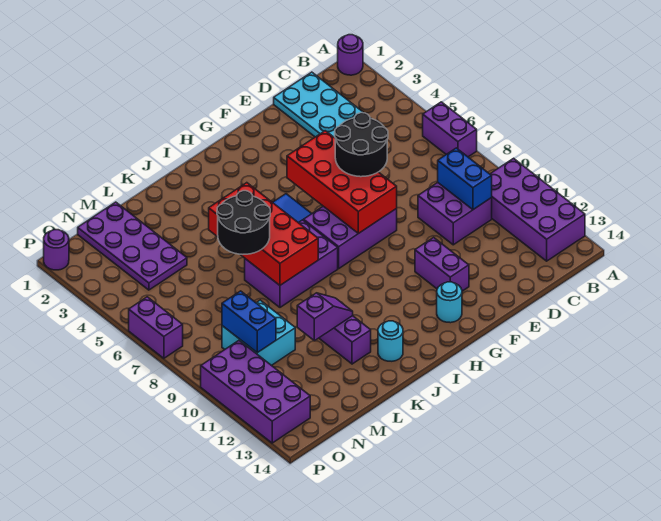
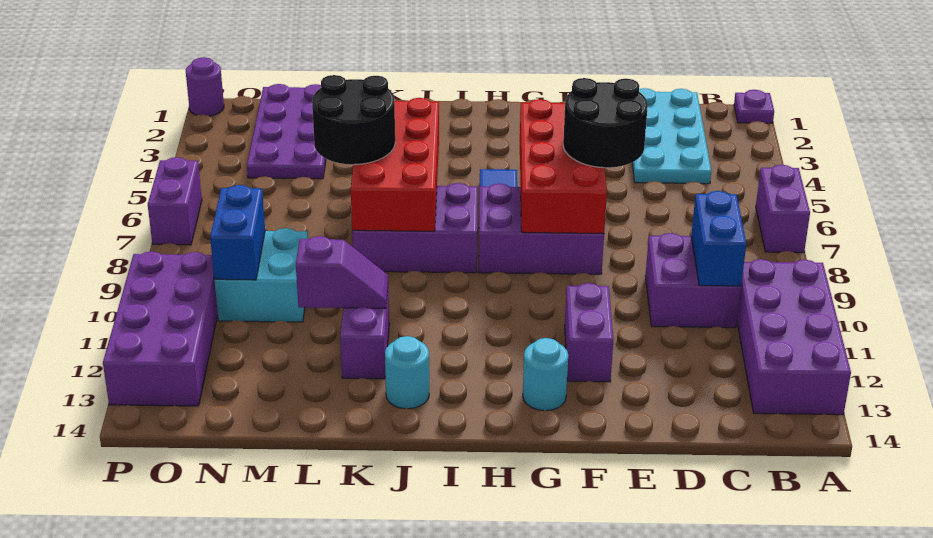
purple round brick A1 level 1 -> purple plate A1 level 1

